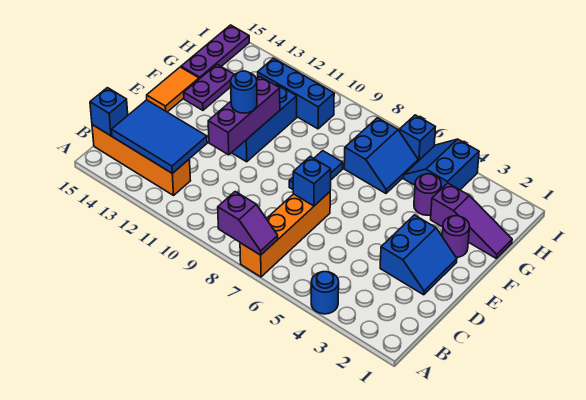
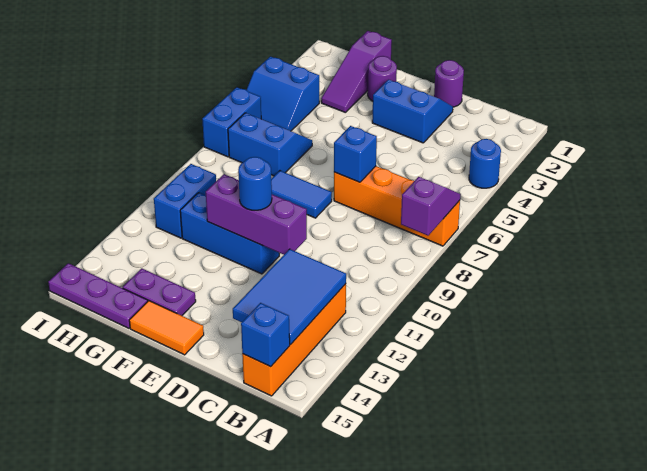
purple slope G1:G3 level 1 top 3 -> purple slope G1:G3 level 1 top 1
purple round brick G4 level 1 -> purple round brick D1 level 1
blue brick H10:H12 level 1 -> blue brick H10:H11 level 1
blue brick I6 level 1 -> blue brick I6:I7 level 1

